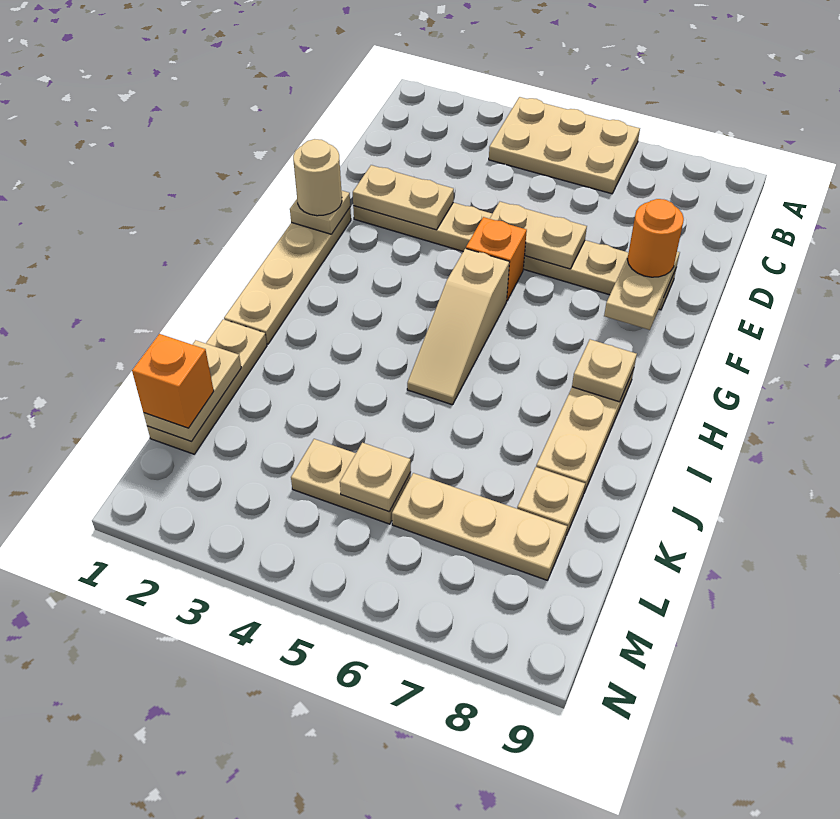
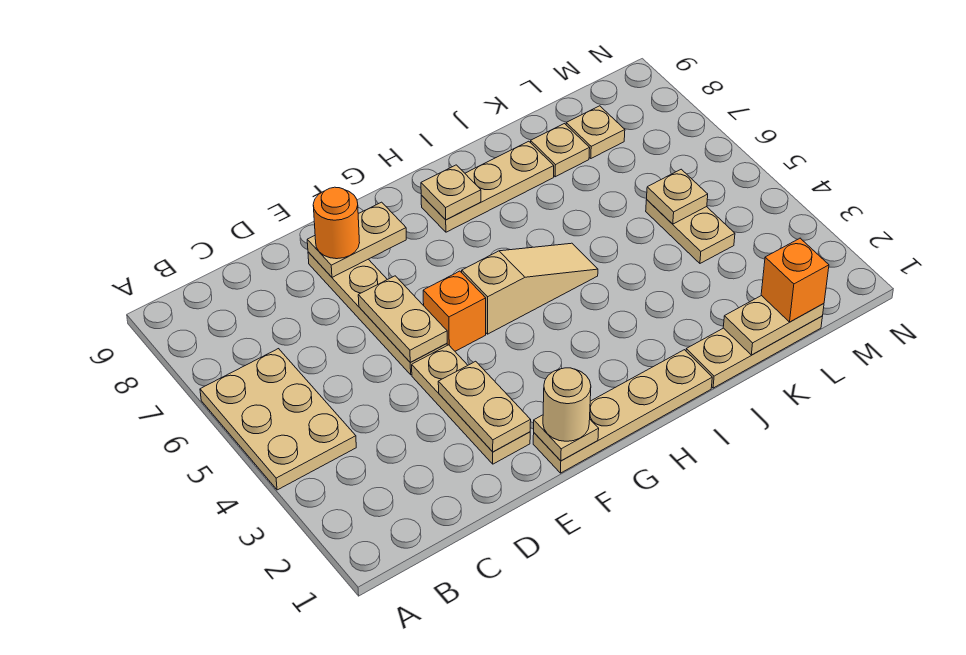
tan plate L6:L8 level 1 -> tan plate L8 level 1

